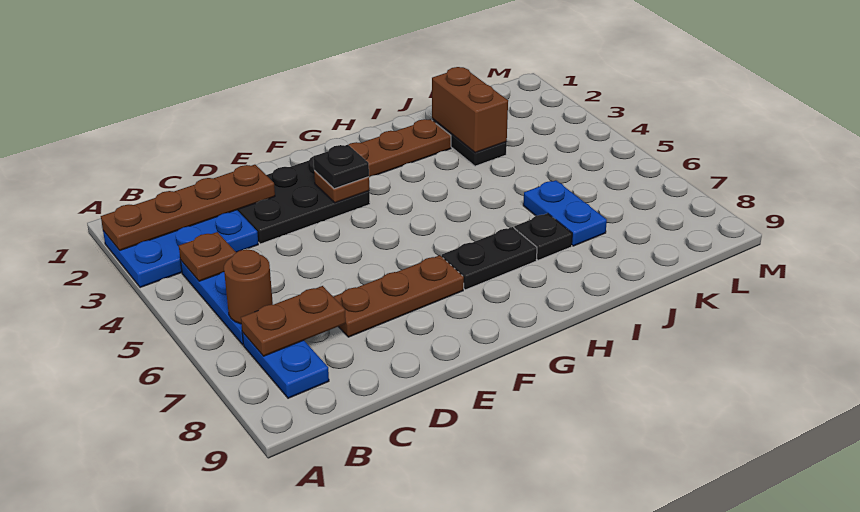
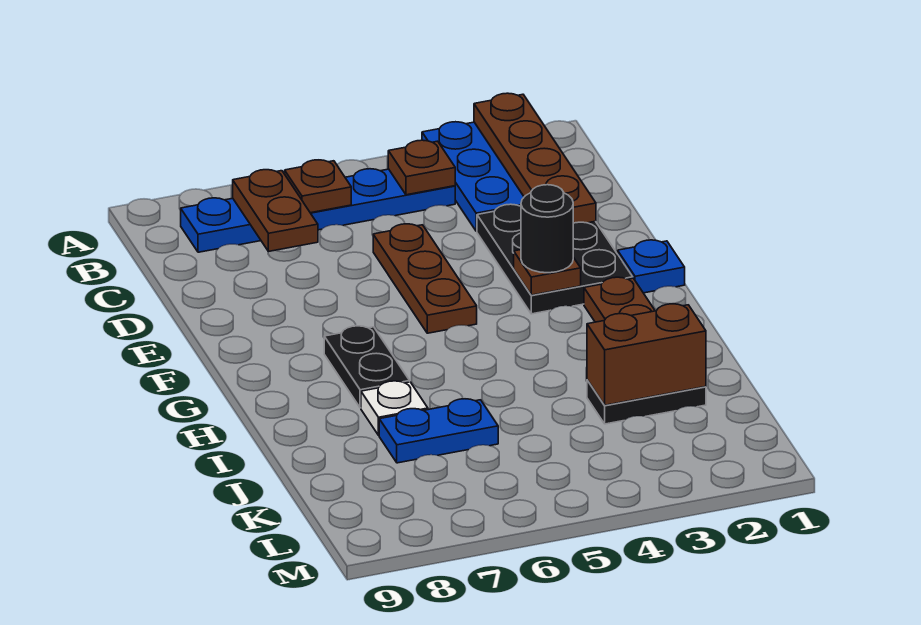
brown round brick B6 level 2 -> brown plate B6 level 2
brown plate D7:F7 level 1 -> brown plate D5:F5 level 1
none -> blue plate F1 level 1
black plate F3 level 3 -> black round brick F3 level 3
black plate I7 level 1 -> white plate I7 level 1

